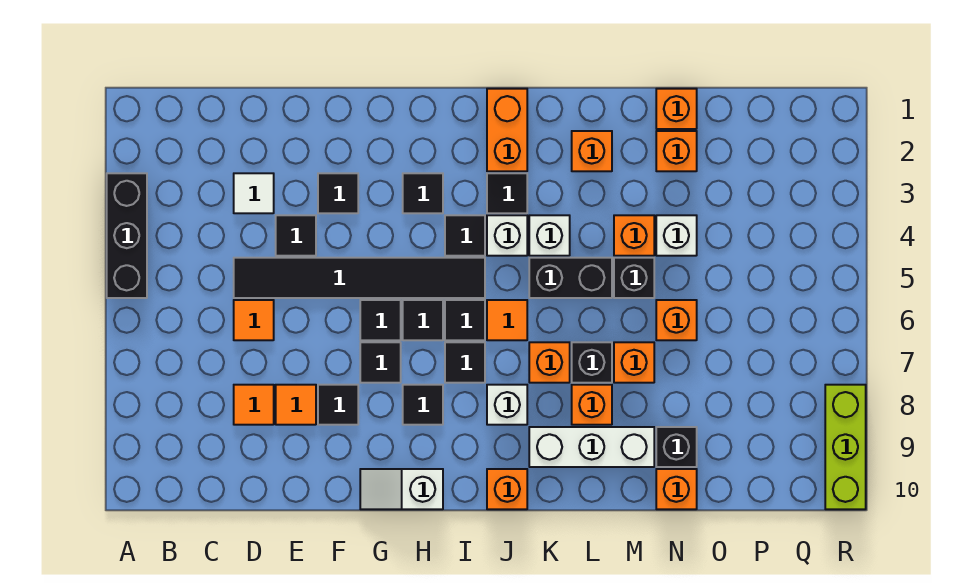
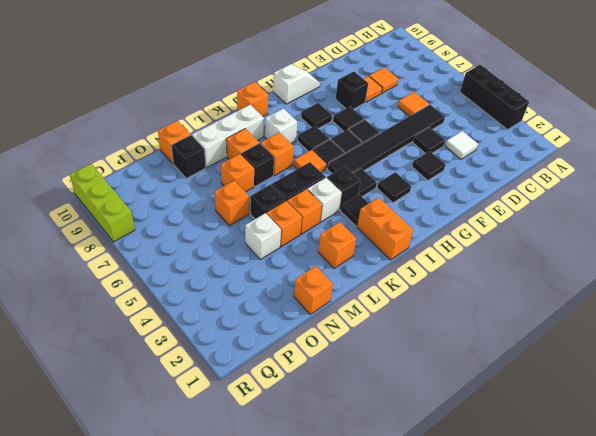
black tile F8 level 1 -> black brick F8 level 1
white brick J4 level 1 -> black brick J4 level 1
orange brick N2 level 1 -> orange brick L4 level 1

